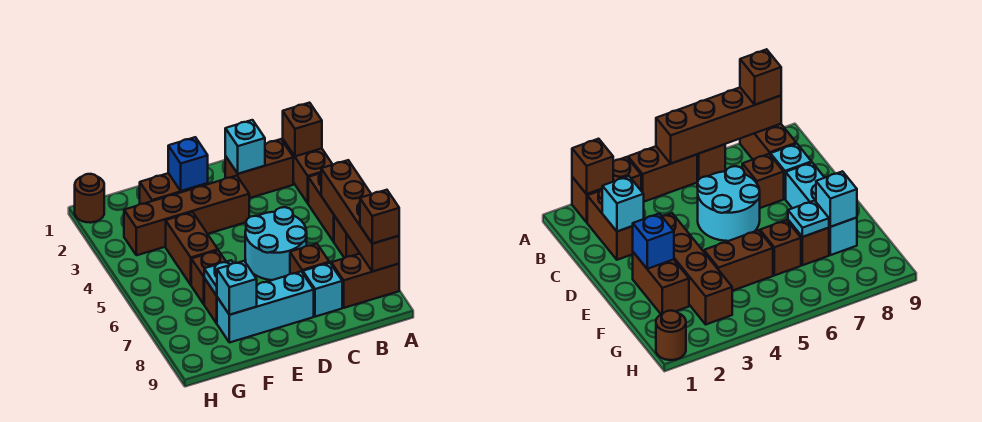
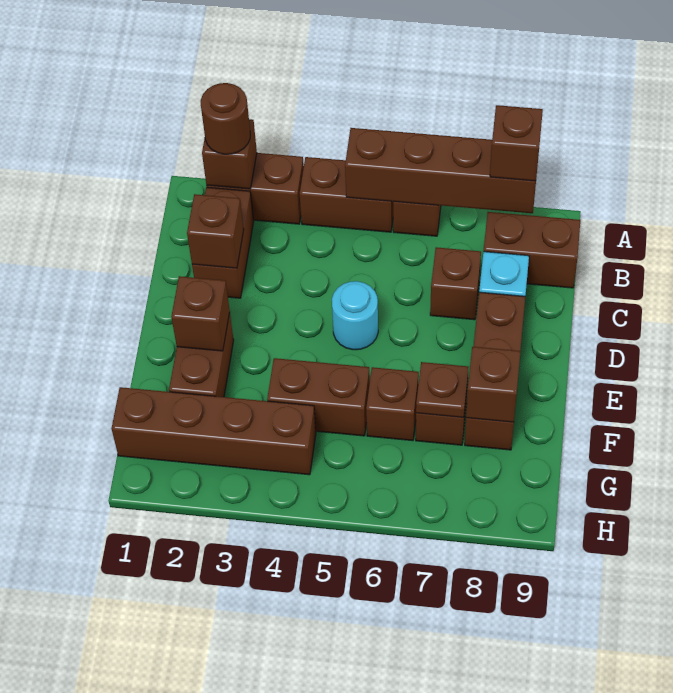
brown brick A8:B8 level 1 -> brown brick B8:B9 level 1
cyan brick C2 level 2 -> brown brick C2 level 2
cyan round brick C5:D6 level 1 -> cyan round brick D5 level 1
brown brick D3:G3 level 1 -> brown brick G1:G4 level 1
cyan brick D8:F8 level 1 -> brown brick D8:F8 level 1
blue brick E2 level 2 -> brown brick E2 level 2
cyan plate F7 level 2 -> brown plate F7 level 2
cyan brick F8 level 2 -> brown brick F8 level 2
brown round brick H1 level 1 -> brown round brick A2 level 3

